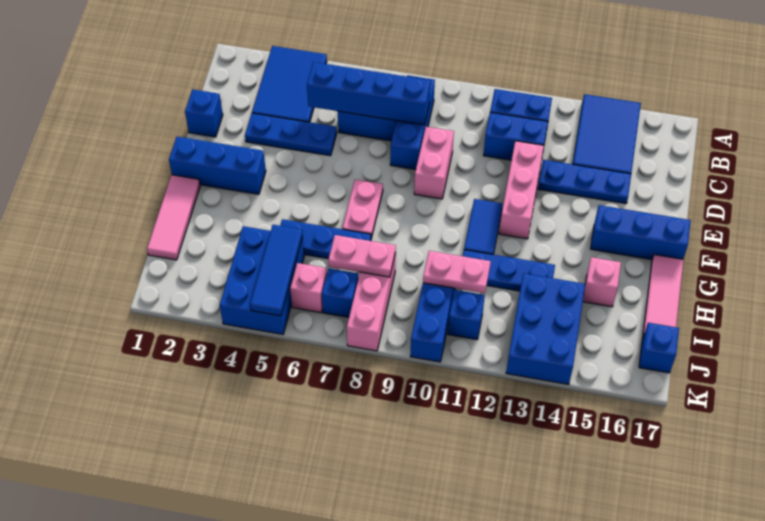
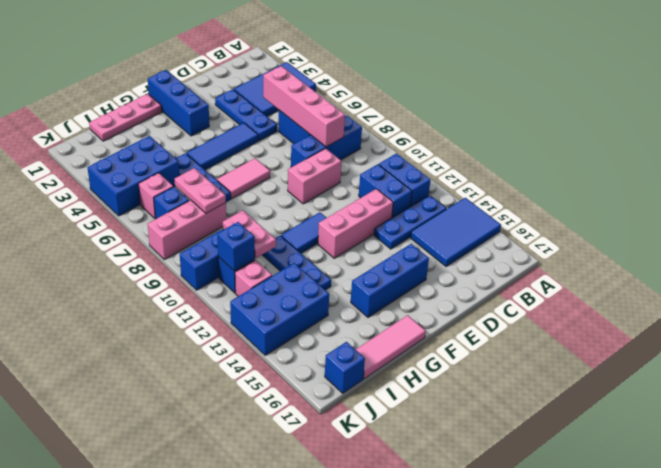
blue brick C5:C8 level 2 -> pink brick C5:C8 level 2
blue brick D1 level 1 -> blue brick J11 level 2
blue plate D13:D15 level 1 -> blue plate B13:D13 level 1
pink plate F7:G7 level 1 -> pink tile F7:G7 level 1
blue brick F15:F17 level 1 -> blue brick E15:G15 level 1
pink tile G1:I1 level 1 -> pink plate G1:I1 level 1
pink brick H15 level 1 -> pink brick J12 level 1
blue tile I5:K5 level 2 -> blue tile E5:G5 level 1

